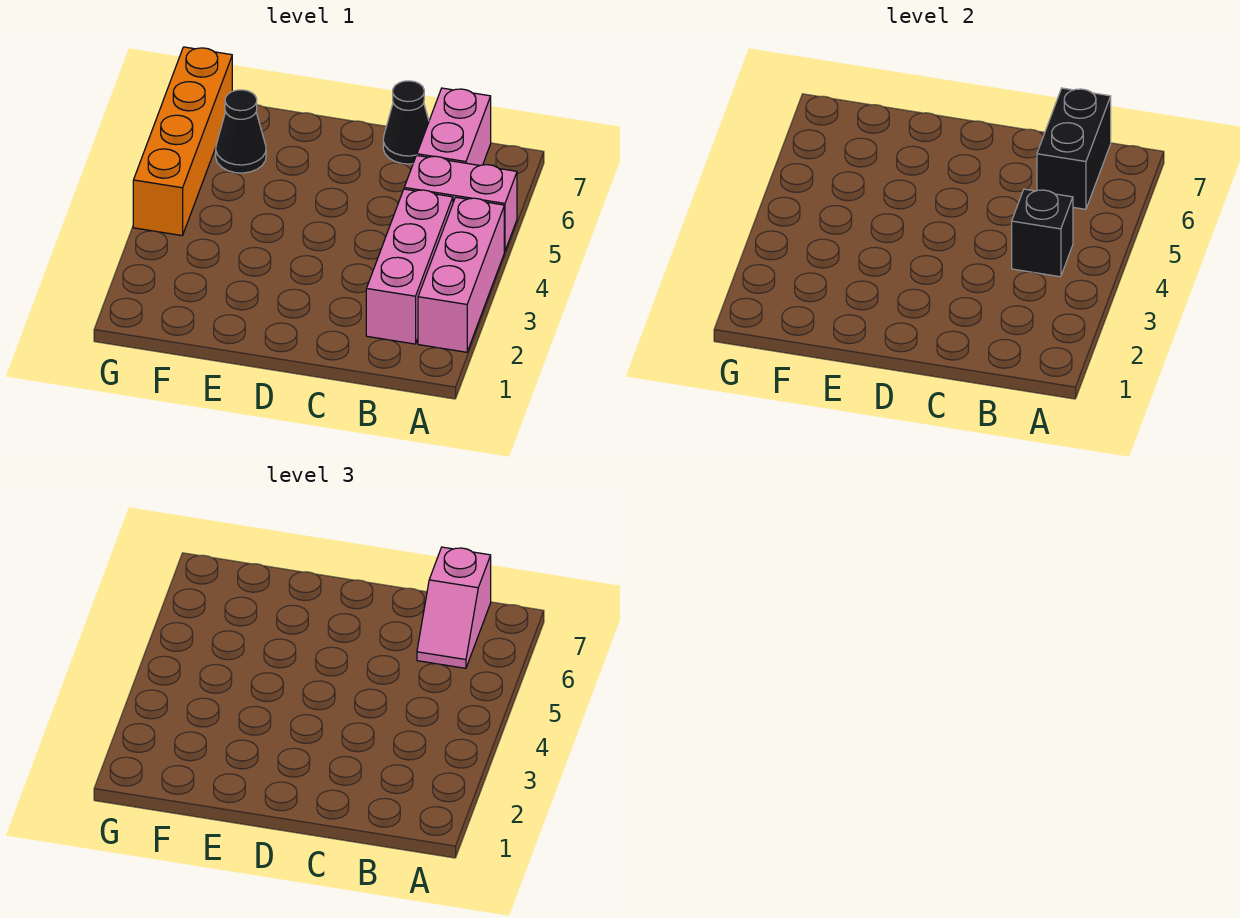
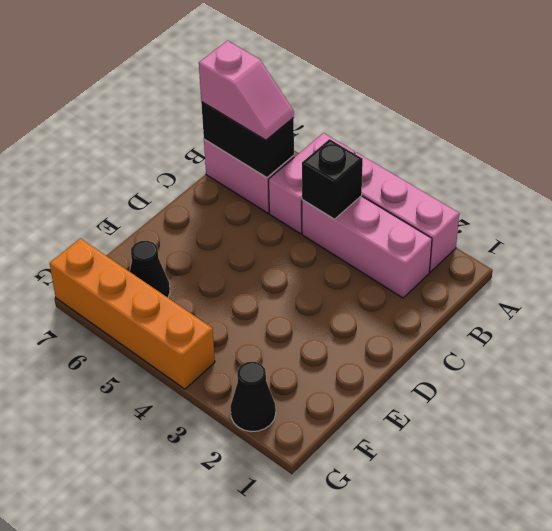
black cone C7 level 1 -> black cone G2 level 1

